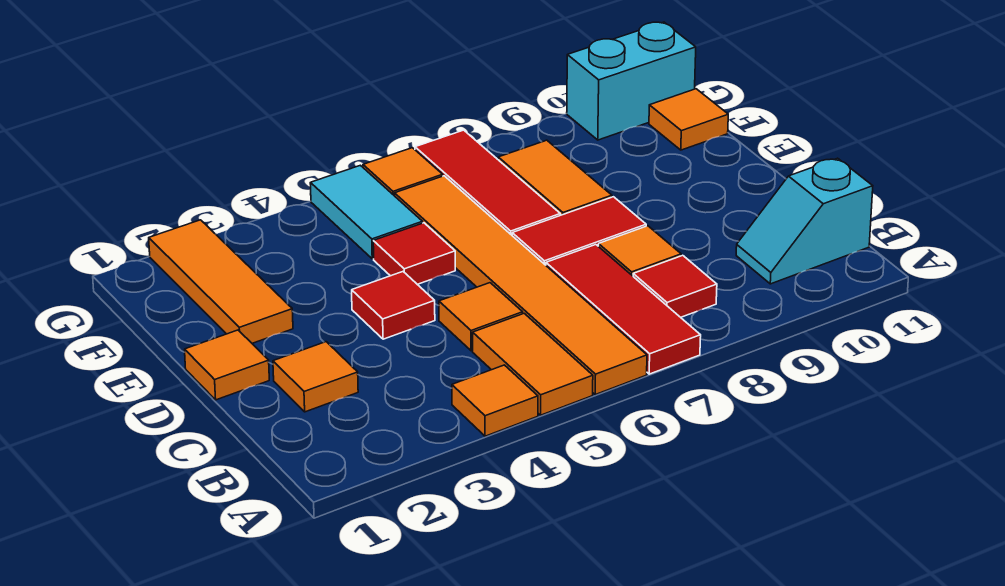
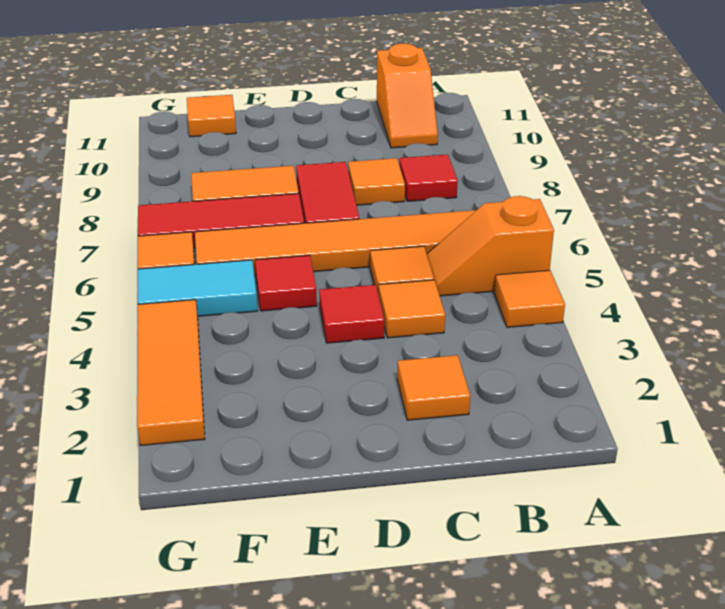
orange tile A5:B5 level 1 -> orange slope A5:B5 level 1 top A
red tile A7:C7 level 1 -> none
cyan slope B10:B11 level 1 top 11 -> orange slope B10:B11 level 1 top 11
orange tile D1 level 1 -> orange tile C4 level 1
orange tile E2:G2 level 1 -> orange tile G2:G4 level 1
cyan brick G10:G11 level 1 -> none

